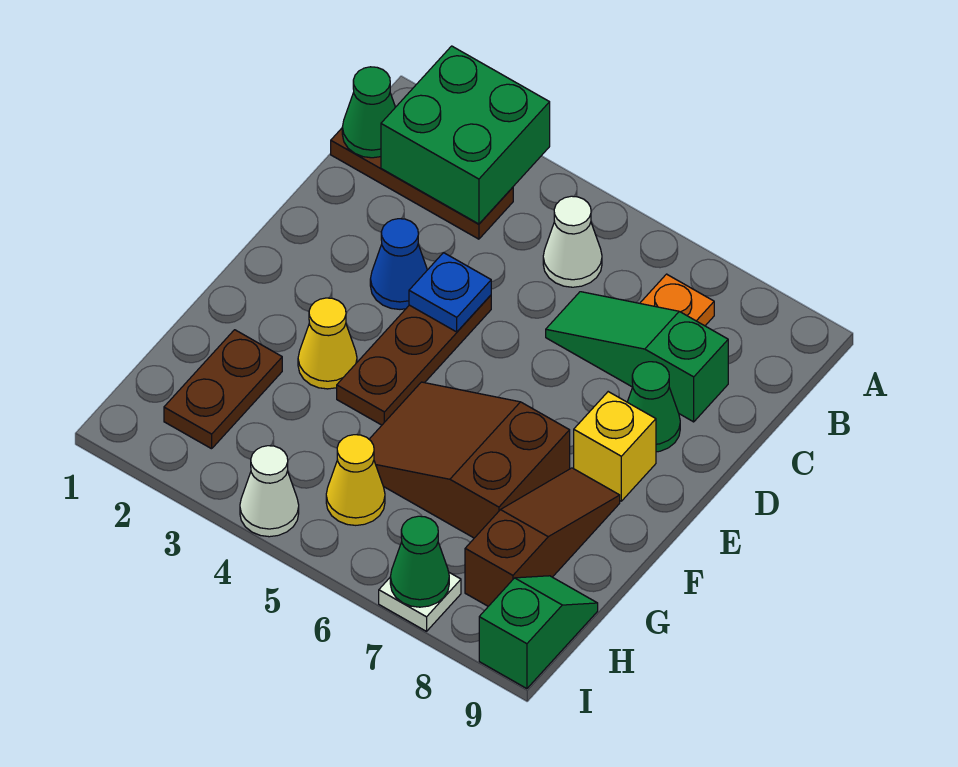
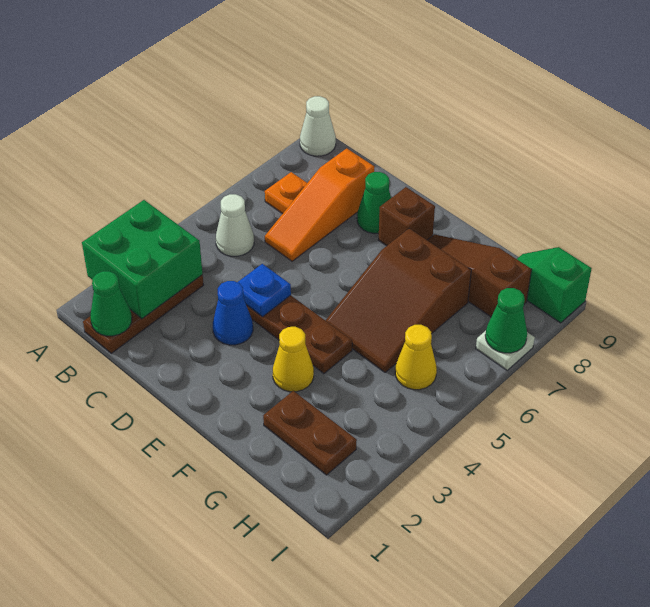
green slope C6:C8 level 1 top 8 -> orange slope C6:C8 level 1 top 8
yellow brick E8 level 1 -> brown brick E8 level 1
white cone I4 level 1 -> white cone A9 level 1

